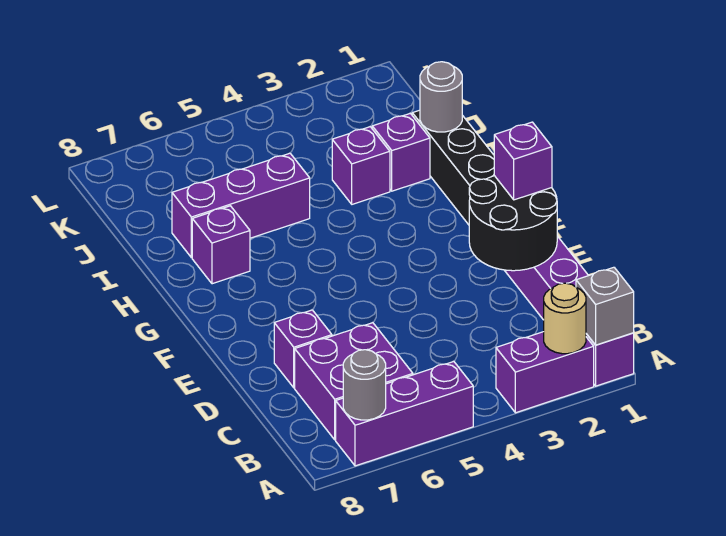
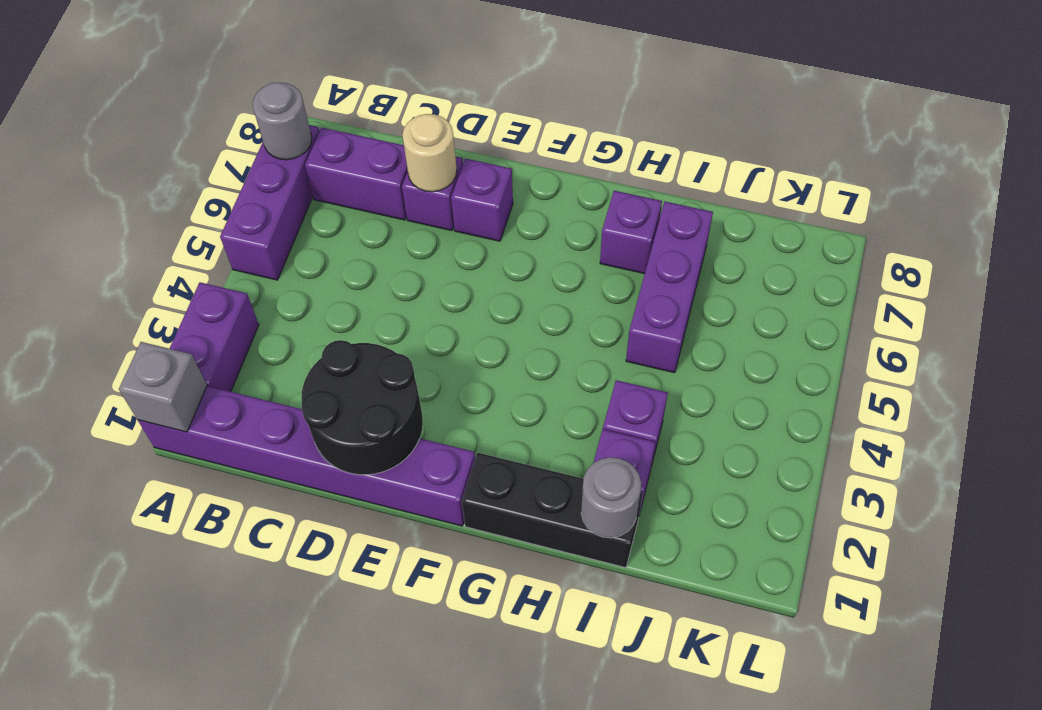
tan round brick A2 level 2 -> tan round brick D7 level 2
purple brick B6:C7 level 1 -> purple brick B7:C7 level 1
purple brick E1 level 3 -> purple brick E7 level 1

